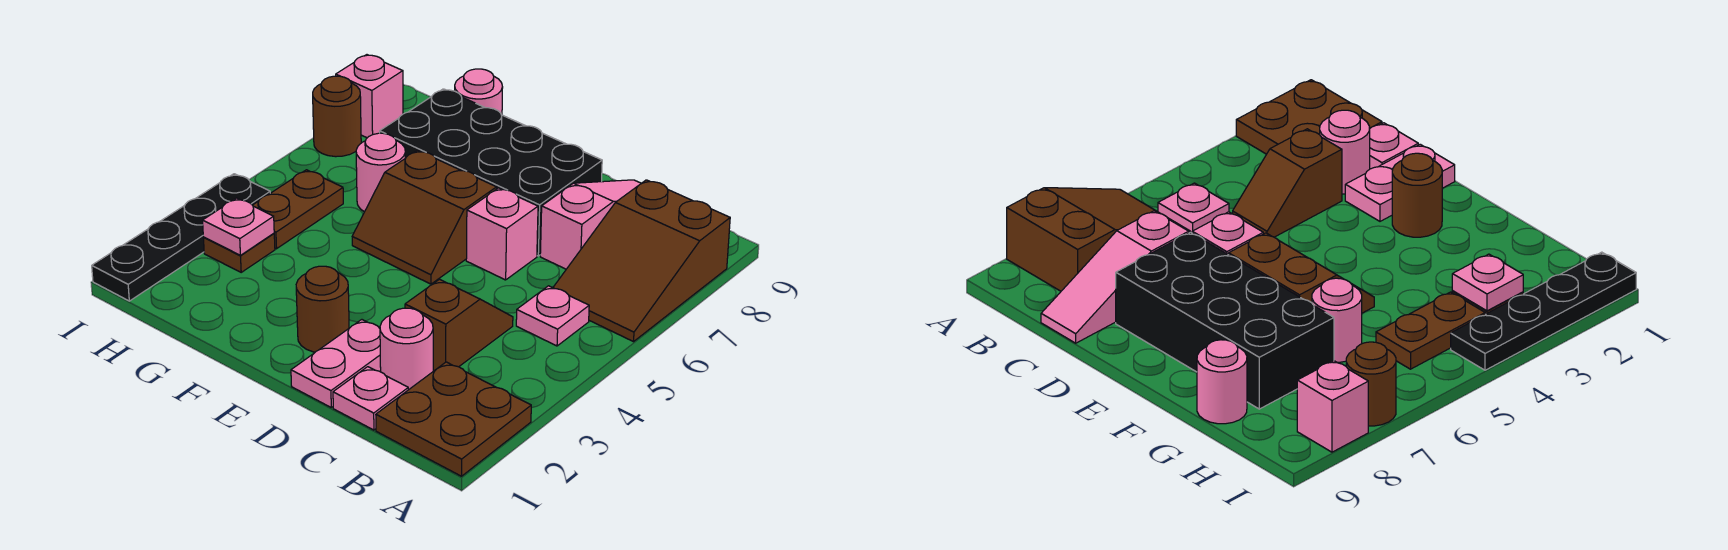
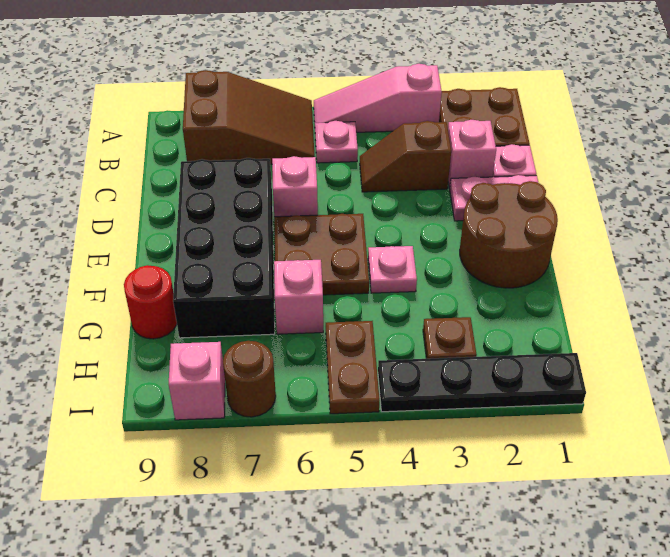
pink round brick C2 level 1 -> pink brick C2 level 1
pink slope C7:C9 level 1 top 7 -> pink slope A3:A5 level 1 top 3
brown round brick E2 level 1 -> brown round brick E1:F2 level 1
brown slope E5:F6 level 1 top 6 -> brown plate E5:F6 level 1
pink round brick G6 level 1 -> pink brick G6 level 1
pink round brick G9 level 1 -> red round brick G9 level 1
pink plate H3 level 2 -> pink plate F4 level 1
brown plate H4:H5 level 1 -> brown plate H5:I5 level 1

